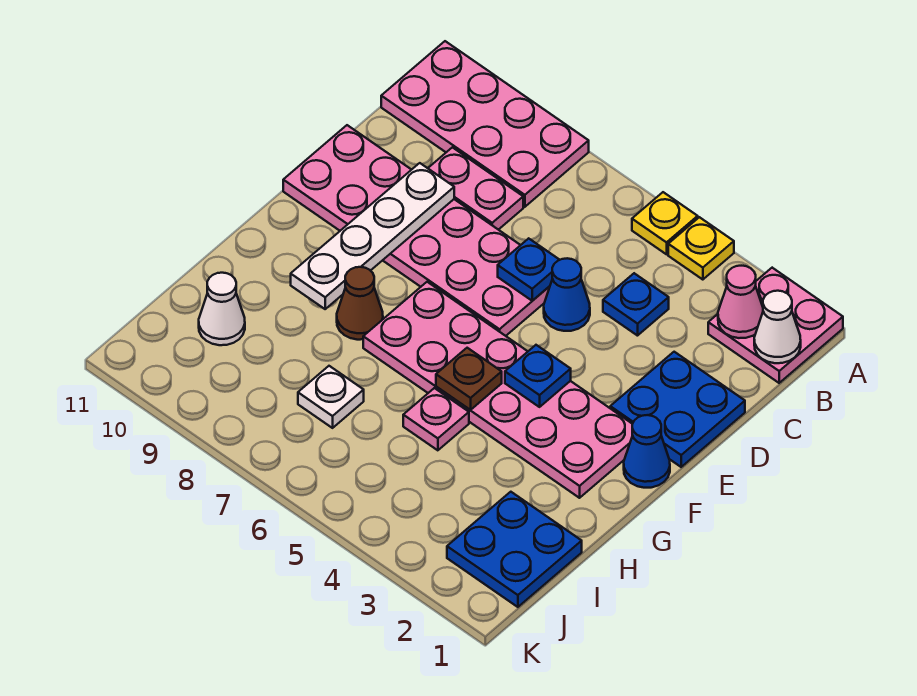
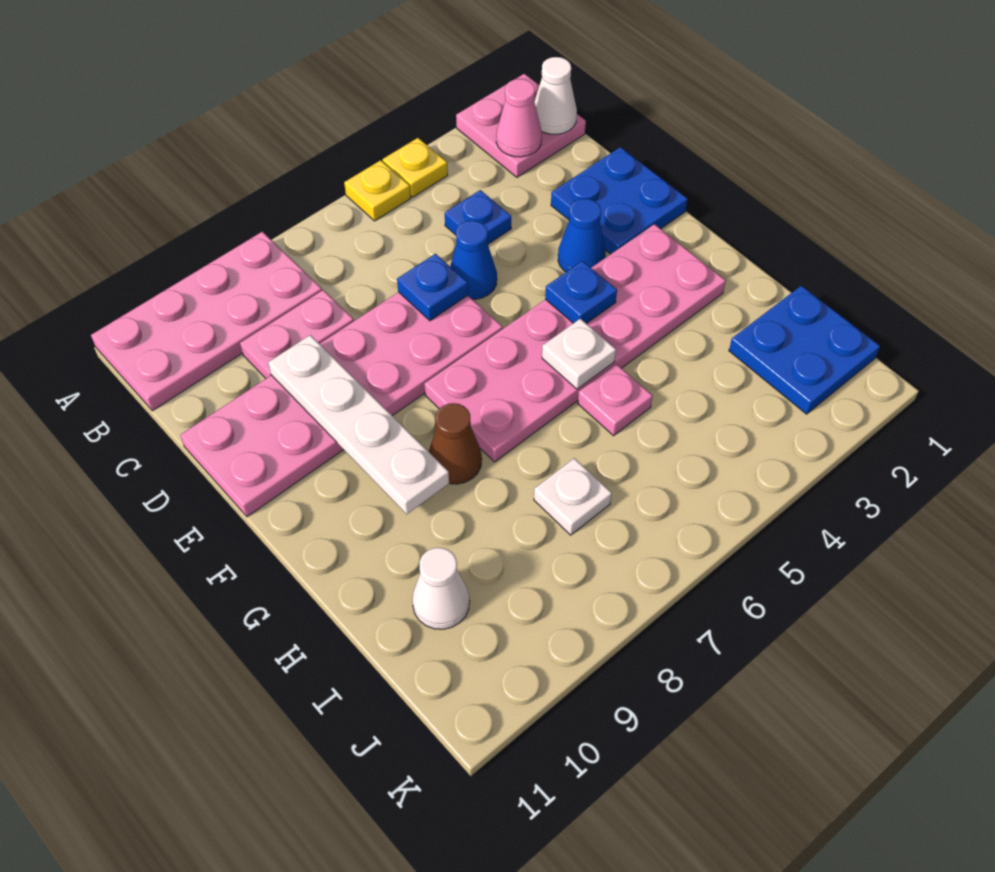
blue cone F1 level 1 -> blue cone E3 level 1
brown plate G5 level 2 -> white plate G5 level 2

